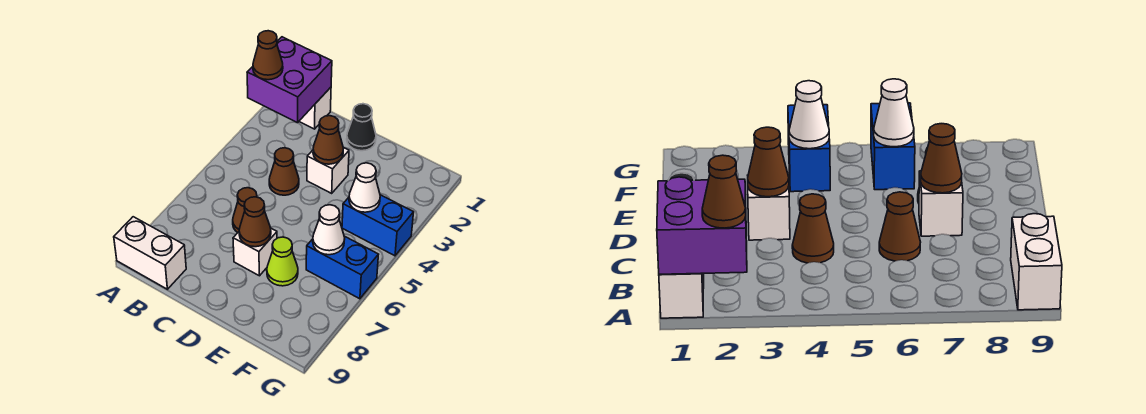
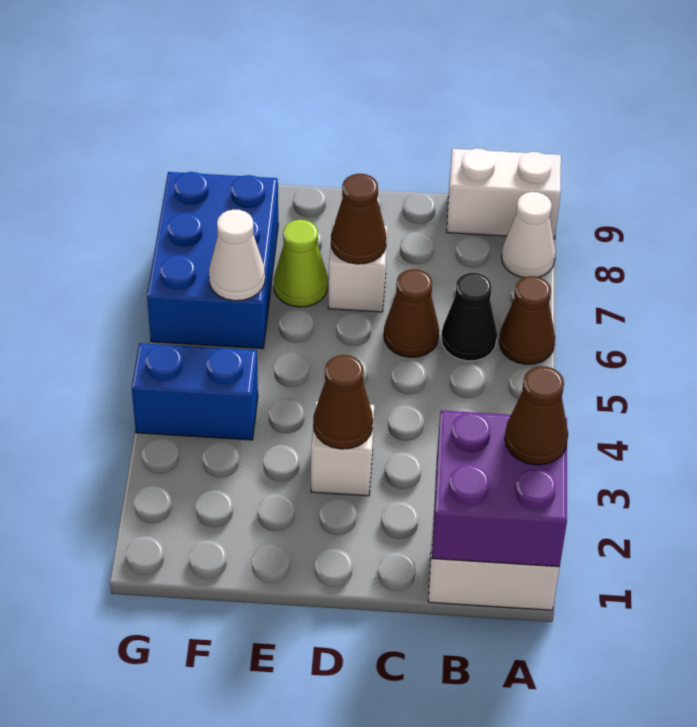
brown cone C4 level 1 -> brown cone A6 level 1
black cone D1 level 1 -> black cone B6 level 1
white cone F4 level 2 -> white cone A8 level 1
blue brick F6:G6 level 1 -> blue brick F6:G8 level 1

